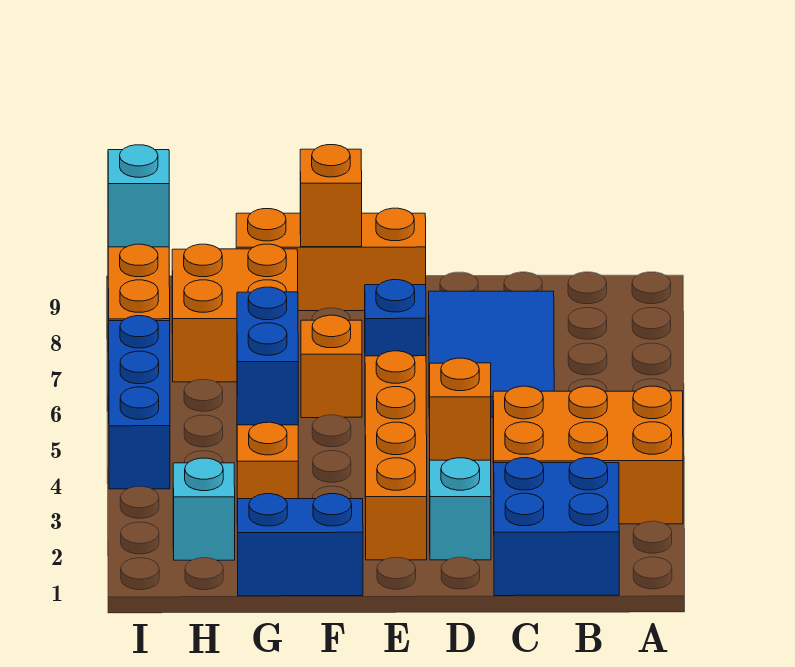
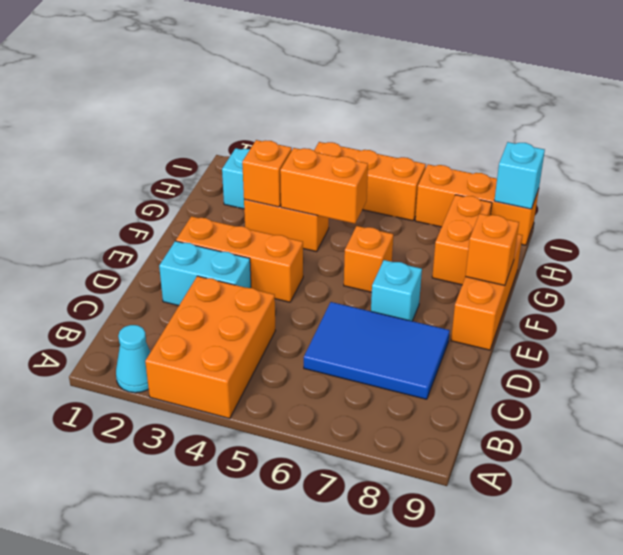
none -> cyan cone A2 level 1
blue brick B1:C2 level 1 -> none
orange brick D3 level 2 -> orange brick G3 level 2
orange brick E2:E5 level 1 -> orange brick E2:E4 level 1
blue brick E7 level 1 -> cyan brick E7 level 1
blue brick F1:G1 level 1 -> none
blue brick G4:G5 level 2 -> orange brick G4:G5 level 2
orange brick G7:H8 level 1 -> orange brick G8:H8 level 1
blue brick I4:I6 level 1 -> orange brick I4:I6 level 1

